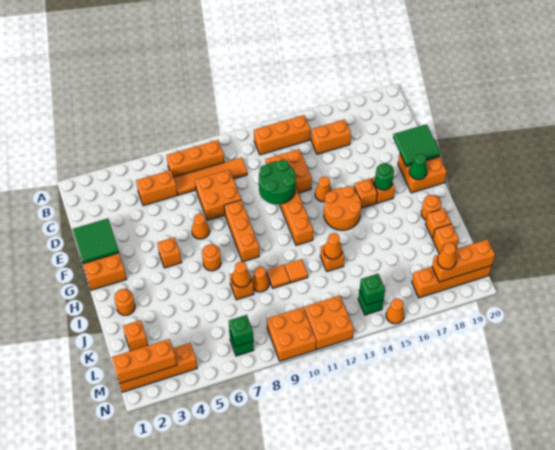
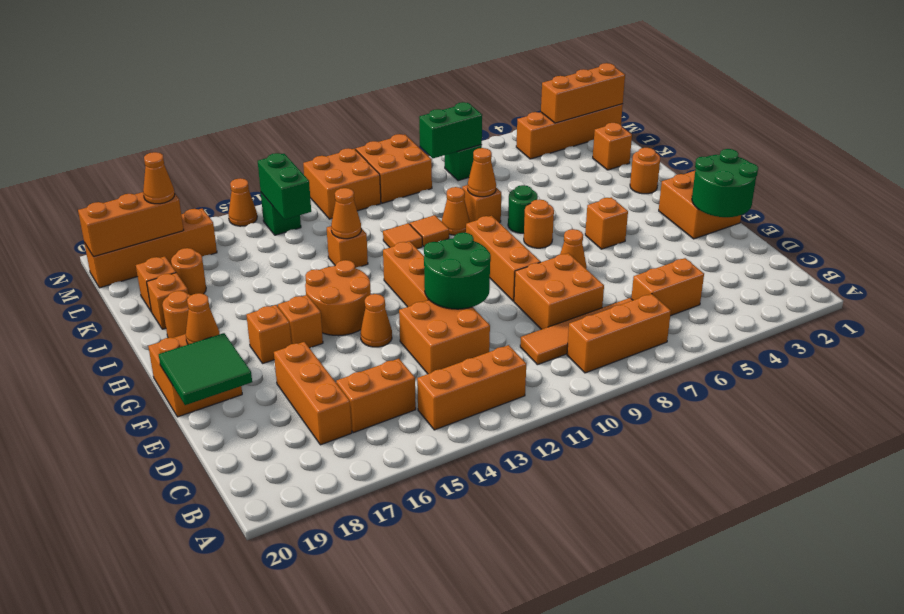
none -> orange brick C17:E17 level 1
green tile E1:F2 level 2 -> green round brick E1:F2 level 2
green round brick G17 level 2 -> green round brick I7 level 1
green cone G19 level 2 -> orange cone G19 level 2
none -> orange round brick K18 level 1
green brick M7 level 2 -> green brick M7:M8 level 2
green brick M14 level 2 -> green brick L14:M14 level 2

